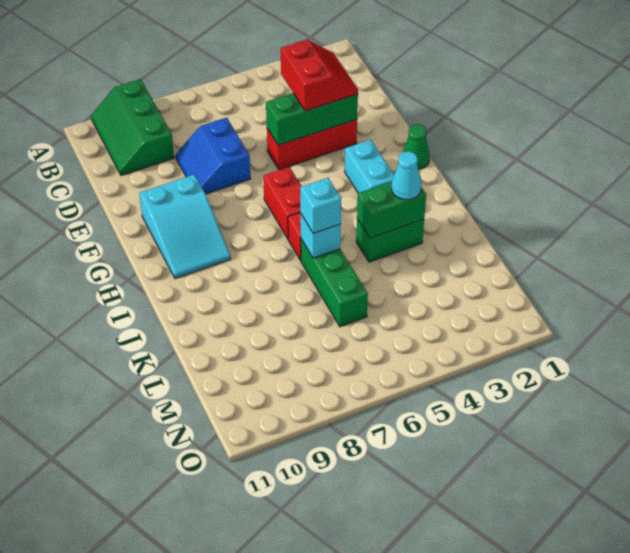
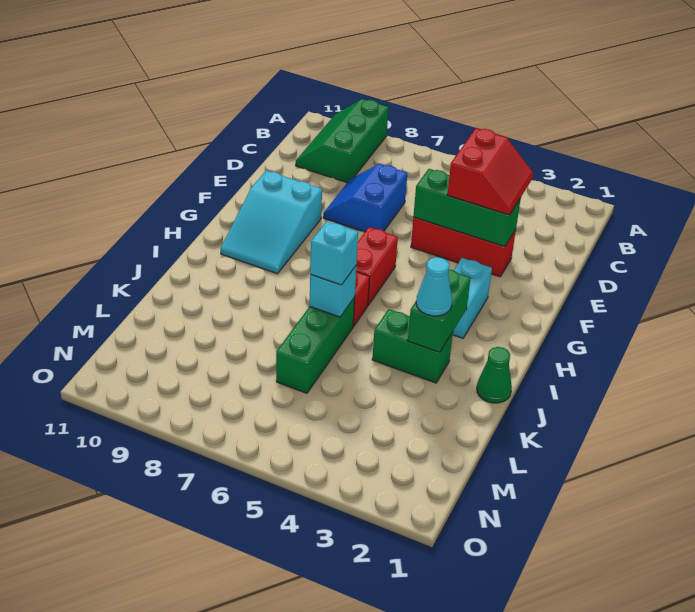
green cone G1 level 1 -> green cone J1 level 1
green brick J3:J4 level 2 -> green brick I3:J3 level 2

